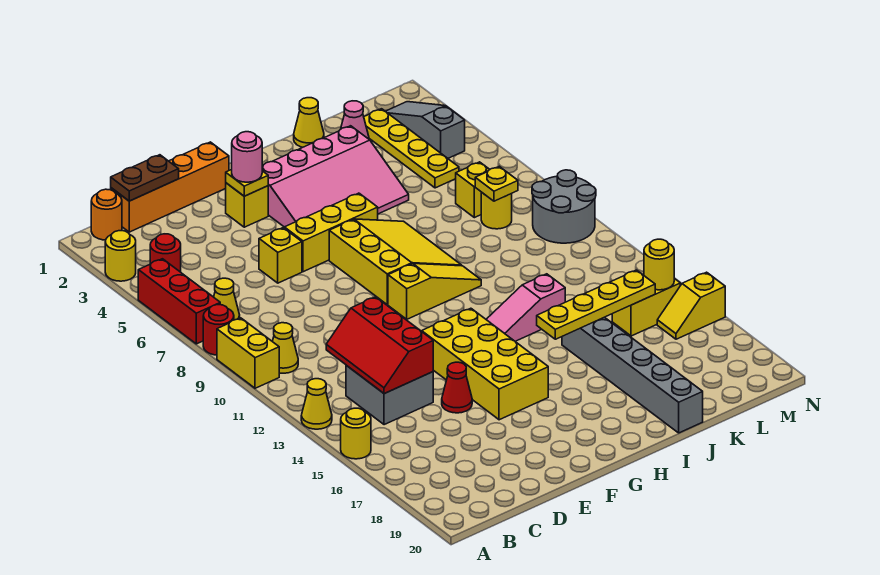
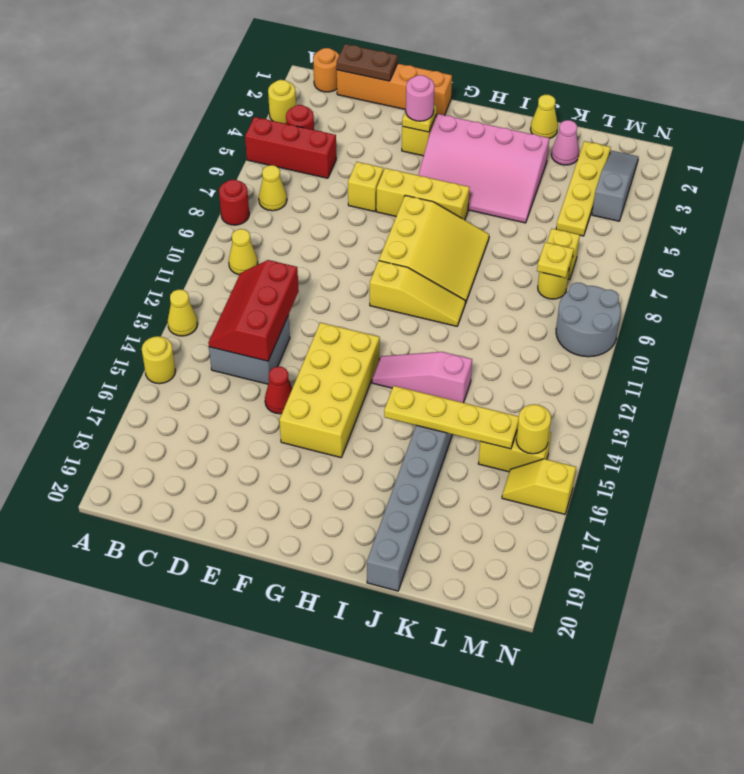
red brick A5:A7 level 1 -> red brick A5:C5 level 1
yellow brick A9:A10 level 1 -> none

